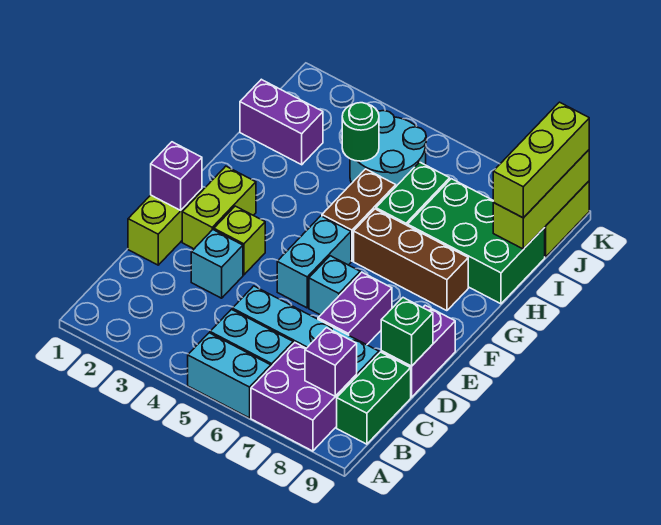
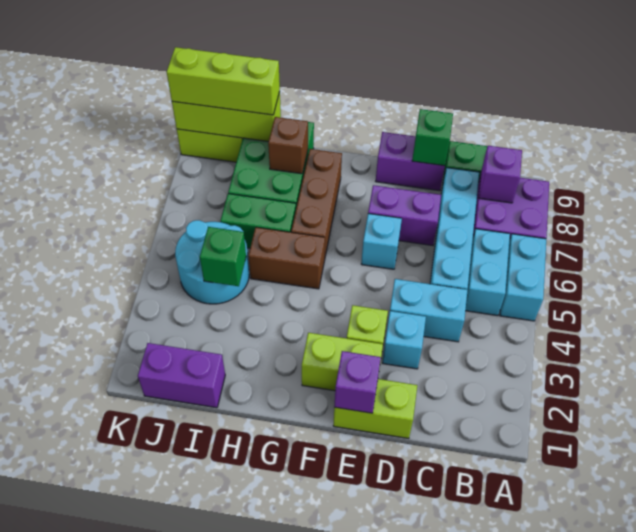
cyan brick E5:F5 level 1 -> cyan brick C4:D4 level 1
none -> brown brick H8 level 2
purple brick I1:I2 level 1 -> purple brick I1:J1 level 1
green round brick I4 level 2 -> green brick I4 level 2

